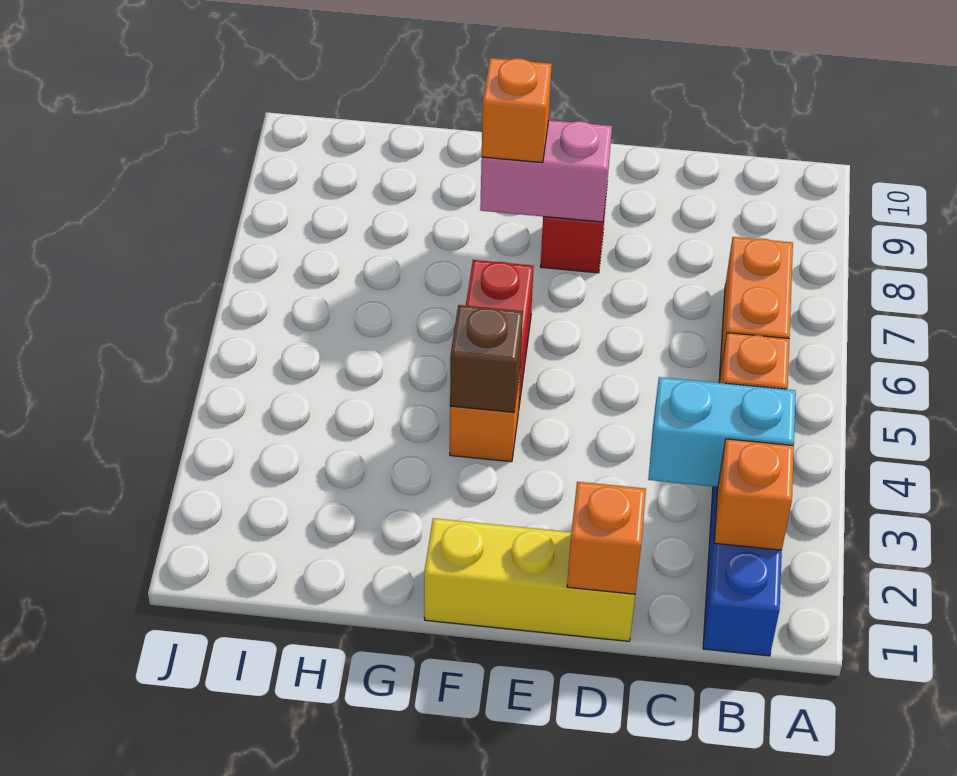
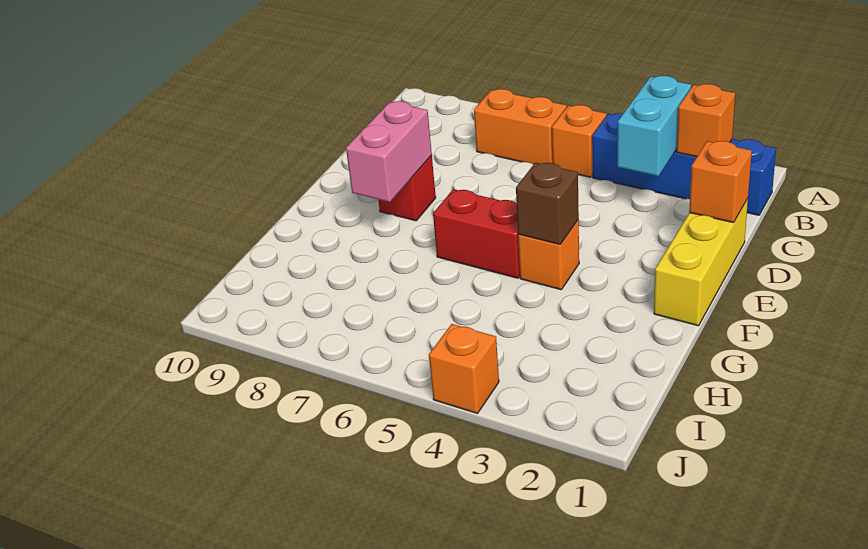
orange brick F8 level 3 -> orange brick J4 level 1

